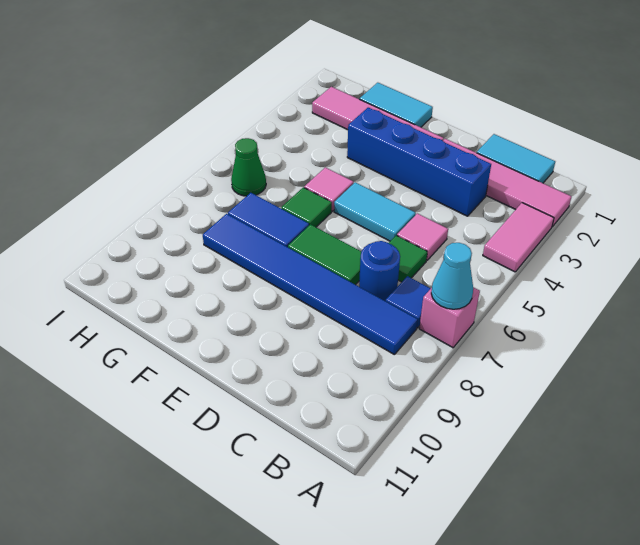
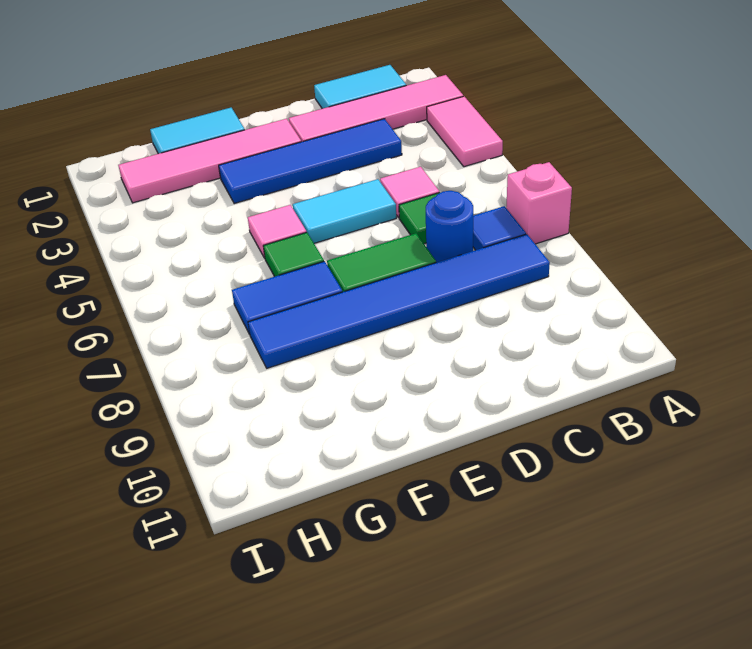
cyan cone A7 level 2 -> none
blue brick C3:F3 level 1 -> blue tile C3:F3 level 1
green cone H6 level 1 -> none

